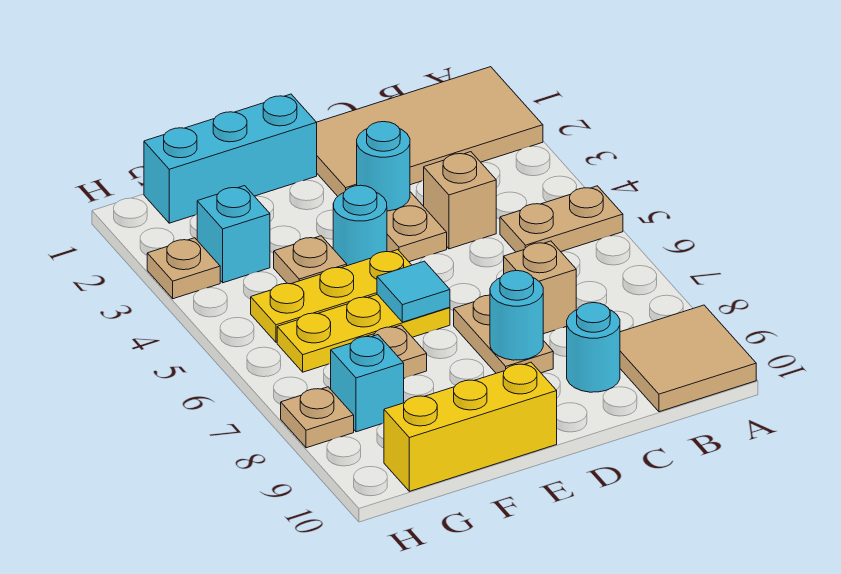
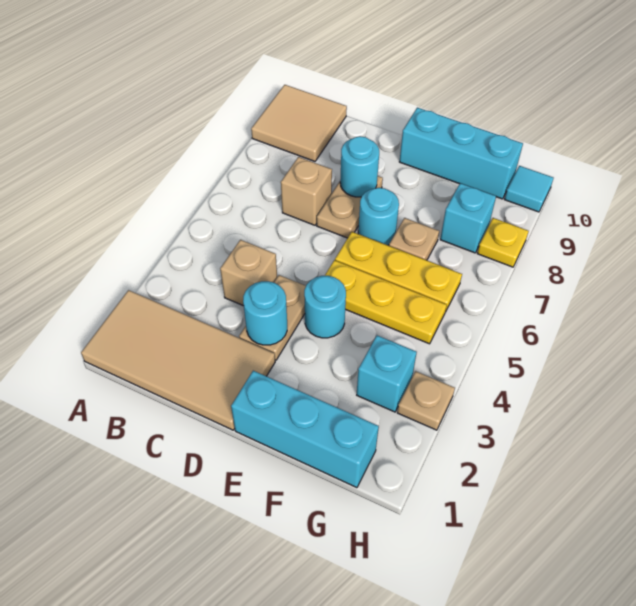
tan plate A5:B5 level 1 -> none
cyan round brick C9 level 1 -> cyan round brick E7 level 1
cyan tile E6 level 2 -> cyan tile H10 level 1
yellow brick E10:G10 level 1 -> cyan brick E10:G10 level 1
tan plate F4 level 1 -> none
tan plate H8 level 1 -> yellow plate H8 level 1

